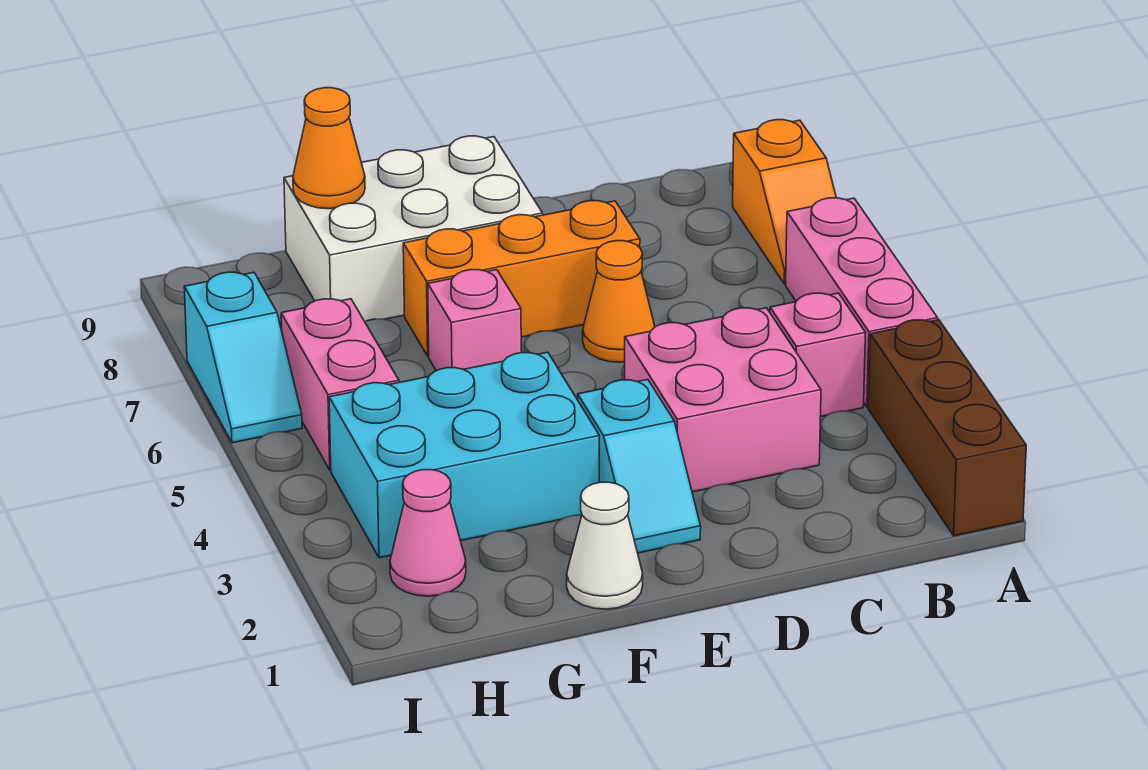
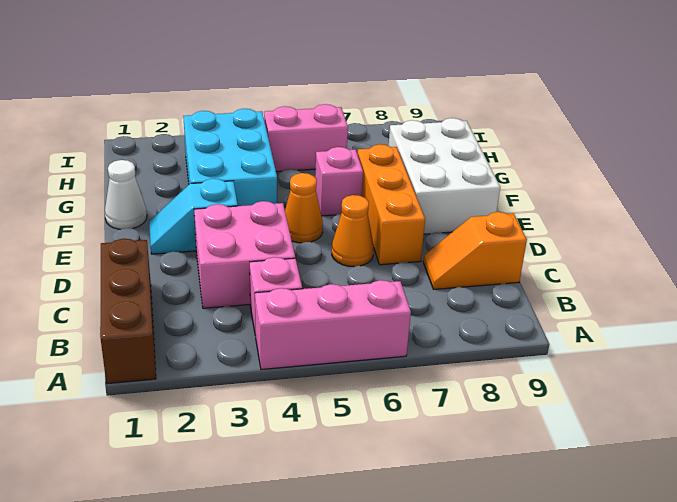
brown brick A1:A3 level 1 -> brown brick A1:C1 level 1
orange slope A7:A8 level 1 top 8 -> orange slope C8:C9 level 1 top 9
orange cone G9 level 2 -> orange cone E5 level 1
pink cone H2 level 1 -> none
cyan slope I6:I7 level 1 top 7 -> none

